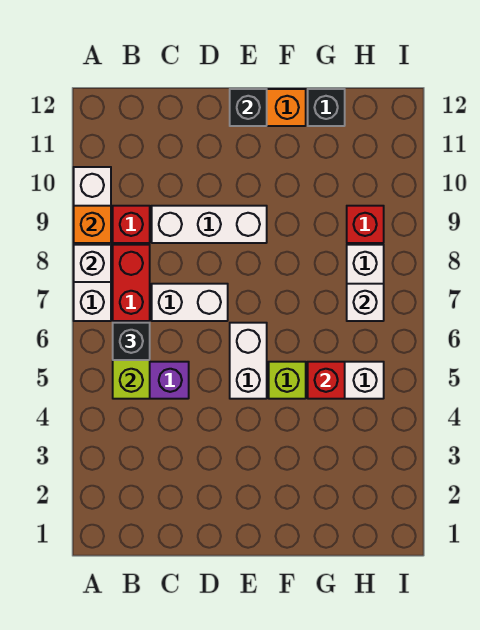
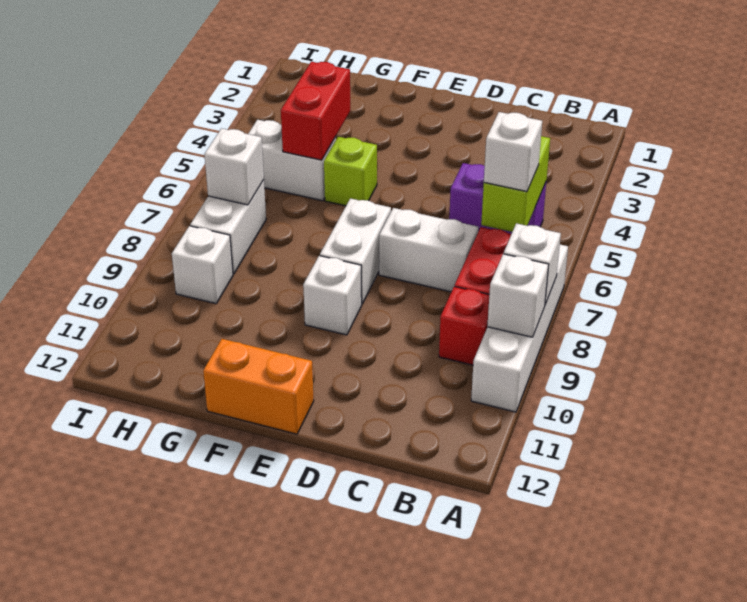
orange brick A9 level 2 -> white brick A9 level 2
black brick B6 level 3 -> white brick B6 level 3
white brick C9:E9 level 1 -> white brick E9 level 1
white brick E5:E6 level 1 -> white brick E7:E8 level 1
black brick E12 level 2 -> none
red brick G5 level 2 -> red brick G4:G5 level 2
black brick G12 level 1 -> none
red brick H9 level 1 -> white brick H9 level 1

